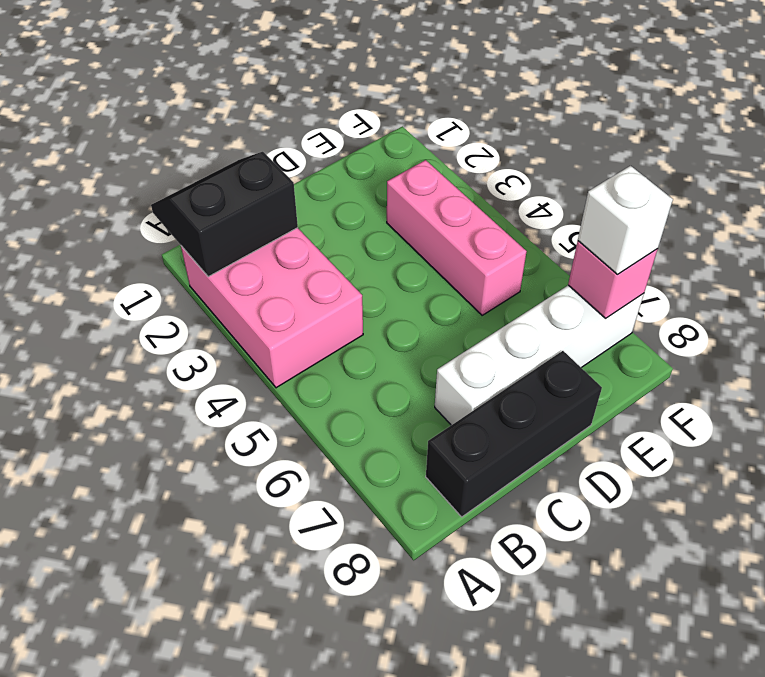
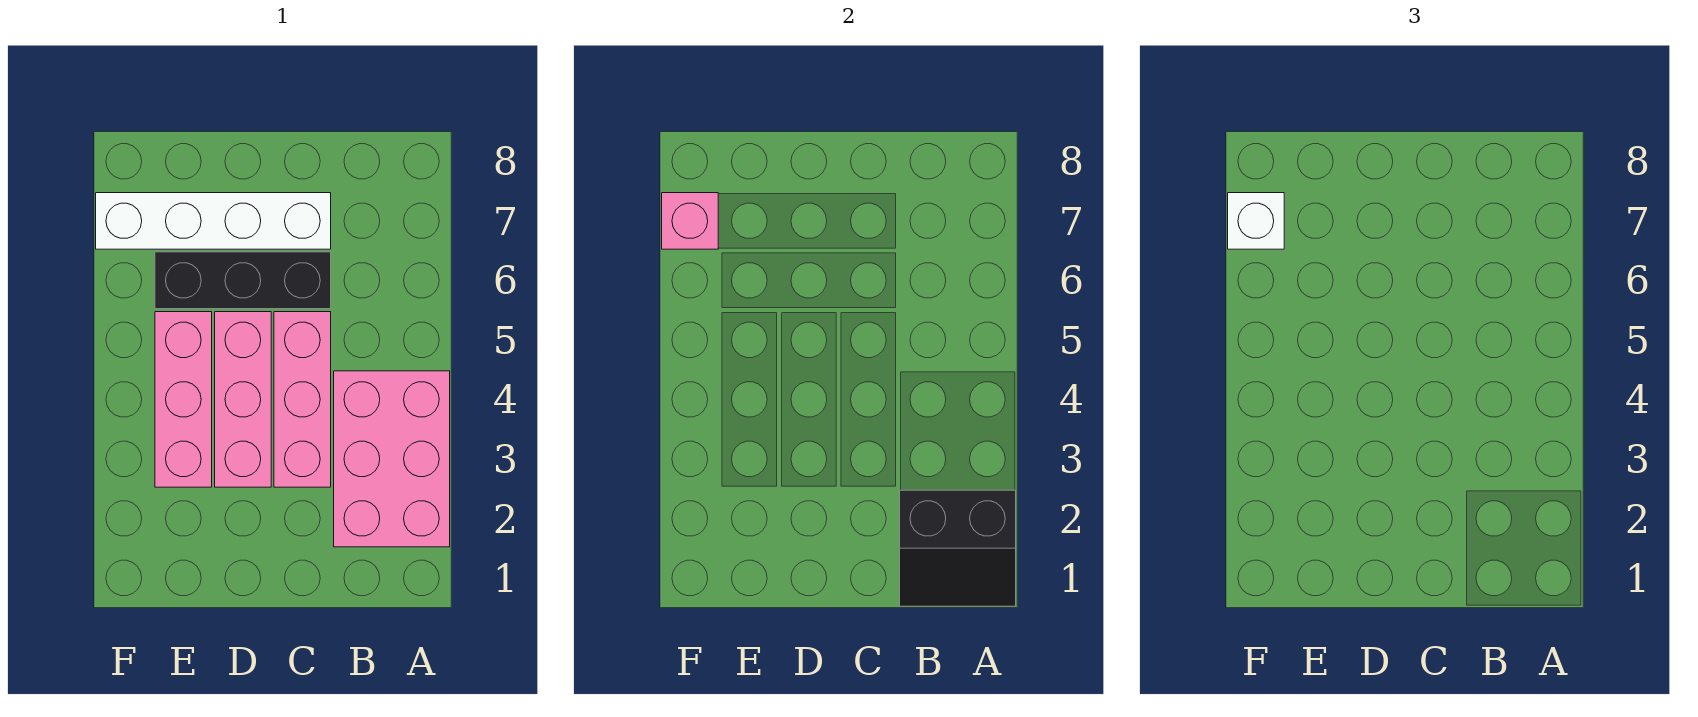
black brick B8:D8 level 1 -> black brick C6:E6 level 1
none -> pink brick C3:C5 level 1
none -> pink brick D3:D5 level 1

